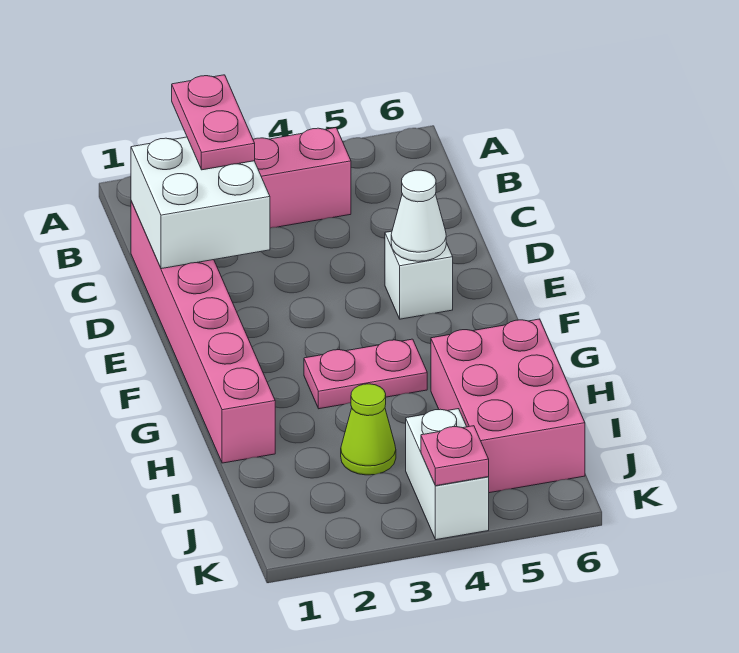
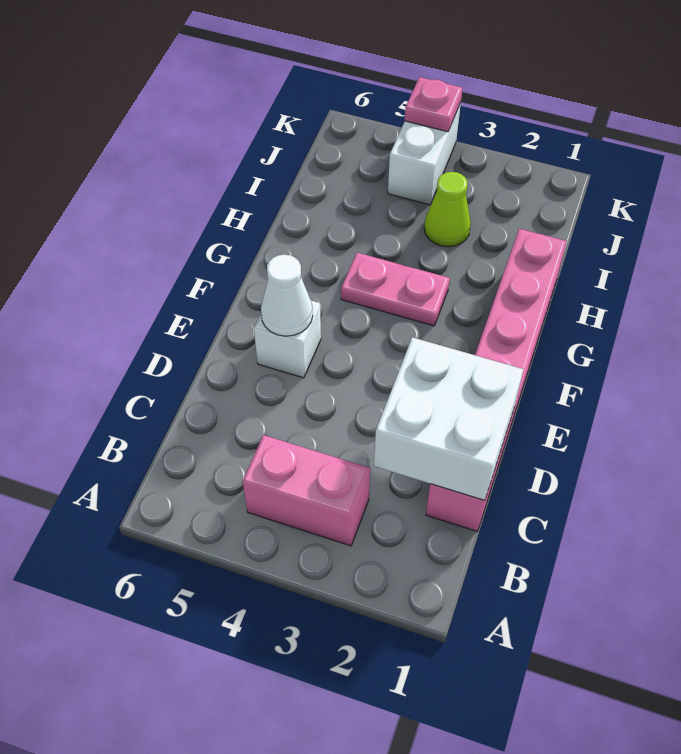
pink plate B2:C2 level 3 -> none
pink brick H5:J6 level 1 -> none

